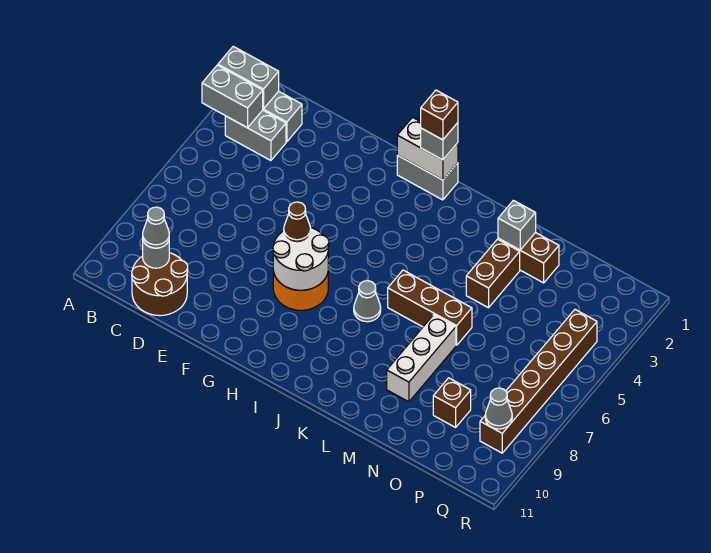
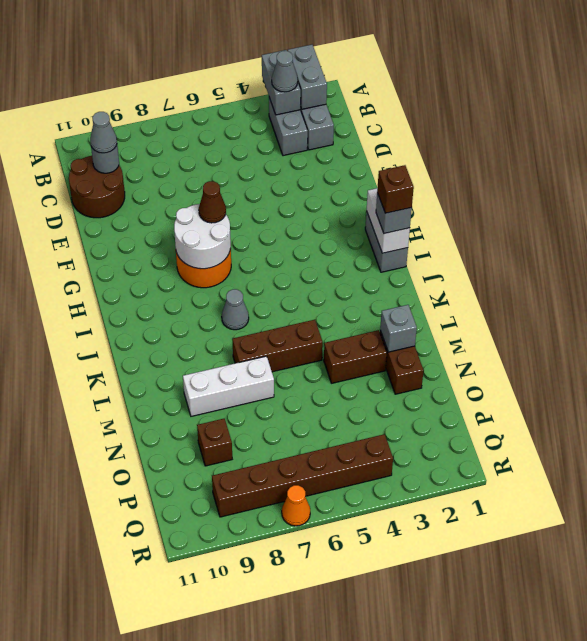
brown brick K6:M6 level 1 -> brown brick L5:L7 level 1
grey cone Q9 level 2 -> grey cone B3 level 3
none -> orange cone R7 level 1

